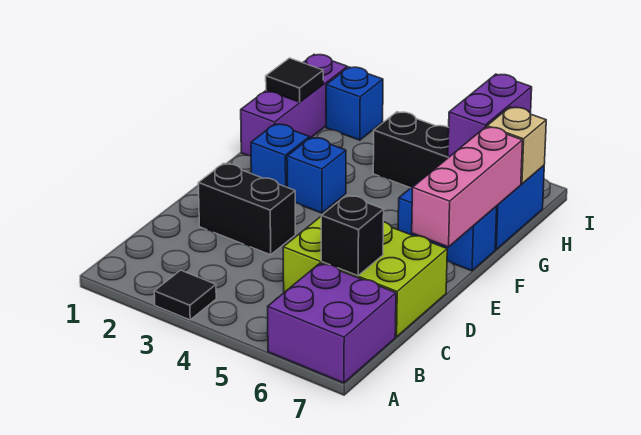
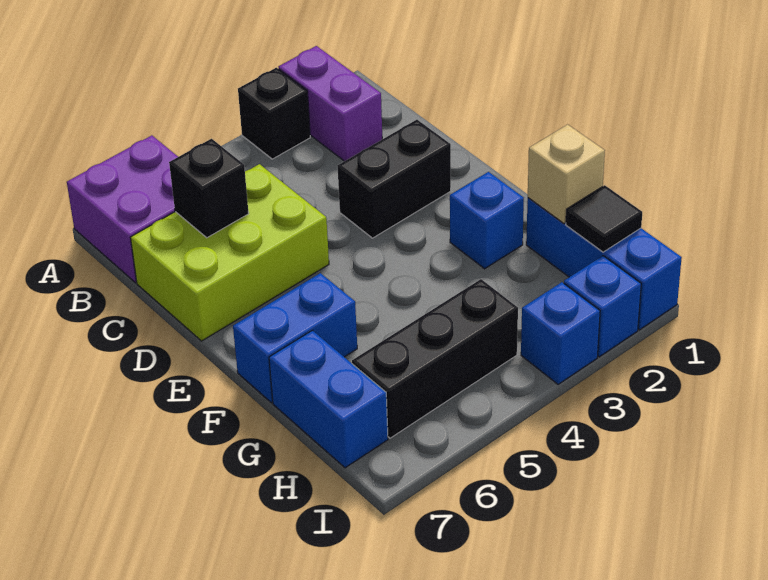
black tile A3 level 1 -> black brick A3 level 1
pink brick E7:G7 level 2 -> none
blue brick F3 level 1 -> blue brick I3 level 1
purple brick G1:I1 level 1 -> blue brick G1:I1 level 1
purple brick H6:I6 level 2 -> purple brick A2:B2 level 1
tan brick H7 level 2 -> tan brick G1 level 2

